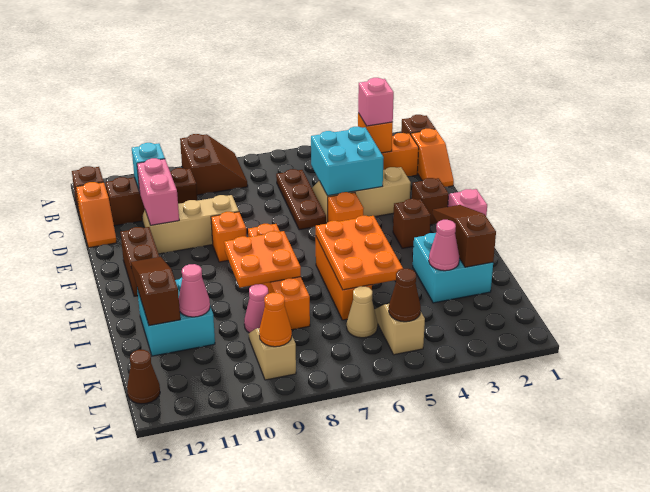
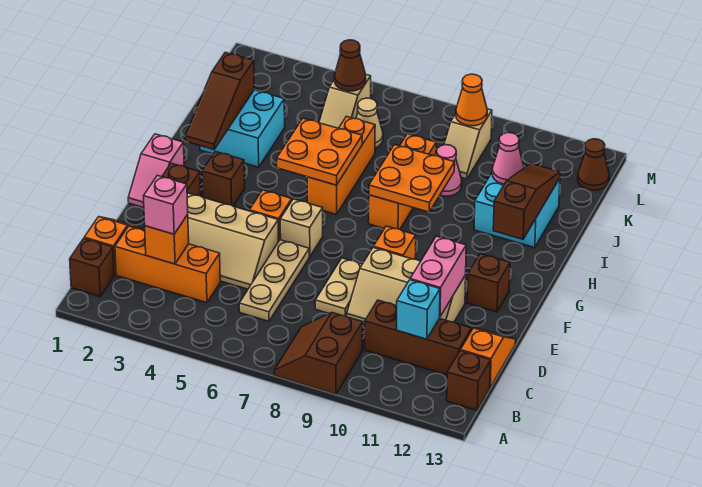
brown plate C6:E6 level 1 -> tan plate C6:E6 level 1
cyan brick D4:E5 level 2 -> none
none -> tan plate D8:E8 level 1
none -> tan brick F6 level 1
brown brick F12:G12 level 1 -> brown brick F12 level 1
orange brick G8:J8 level 1 -> orange brick H8:J8 level 1
orange plate H5:J6 level 2 -> orange plate H5:I6 level 2
brown slope H12:J12 level 2 top J -> brown slope H12:J12 level 2 top H
pink cone J3 level 2 -> none

